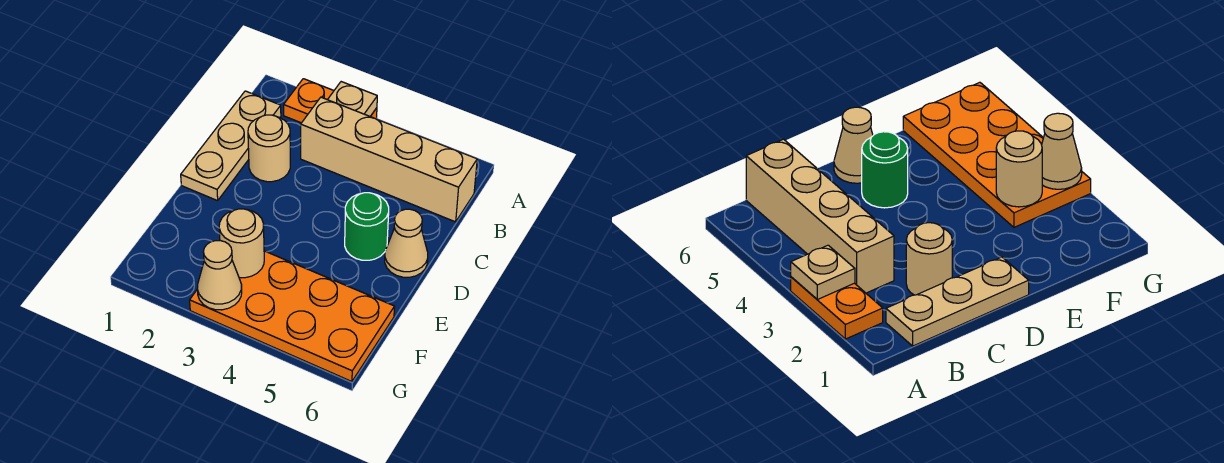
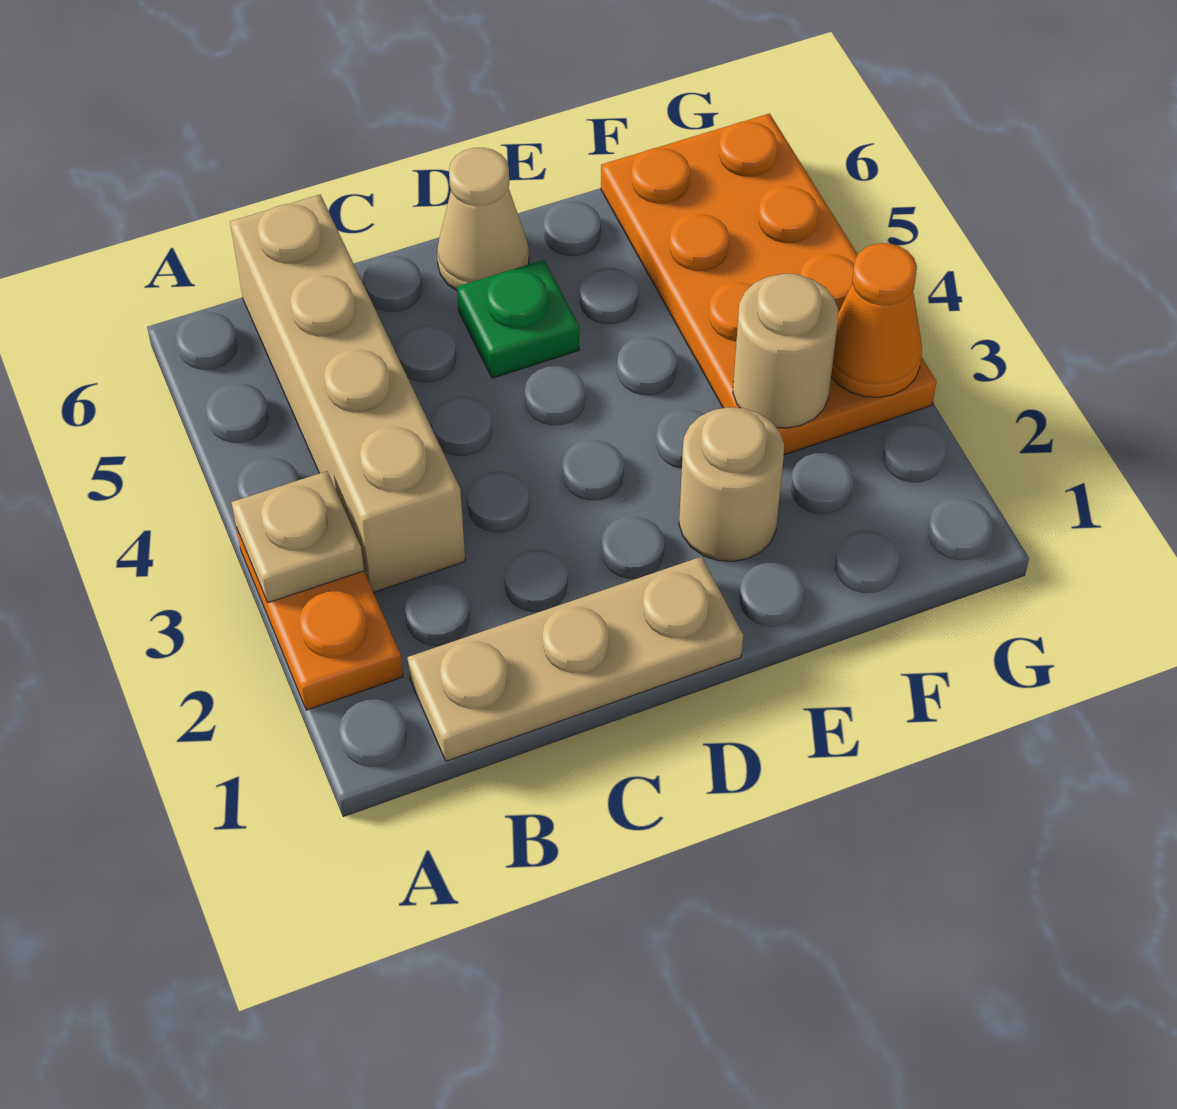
tan round brick C2 level 1 -> tan round brick E2 level 1
green round brick D5 level 1 -> green plate D5 level 1
tan cone G3 level 2 -> orange cone G3 level 2

